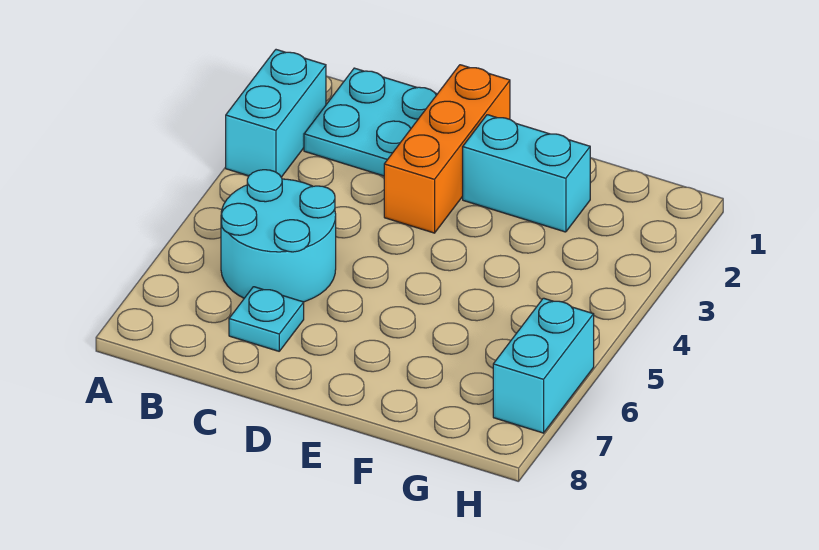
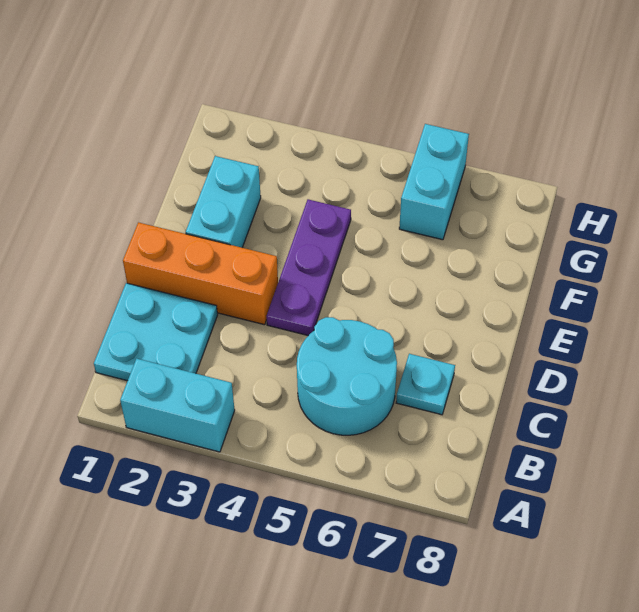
none -> purple plate D4:F4 level 1
cyan brick H6:H7 level 1 -> cyan brick G6:H6 level 1

